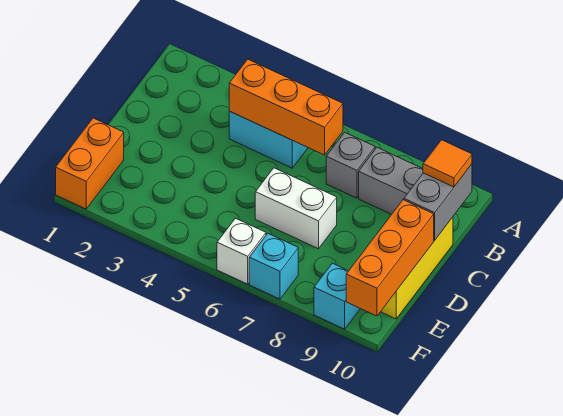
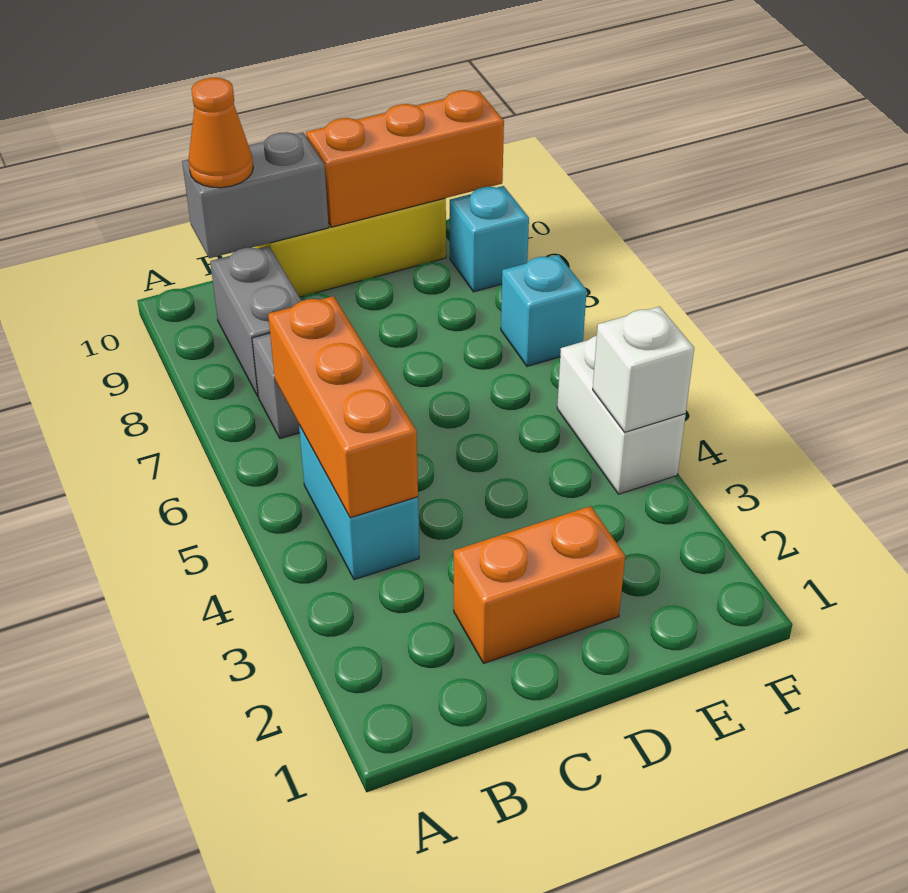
orange tile B10 level 3 -> orange cone B10 level 3
white brick D6:D7 level 1 -> white brick F4:F5 level 1
orange brick E1:F1 level 1 -> orange brick C2:D2 level 1
white brick F6 level 1 -> white brick F4 level 2

